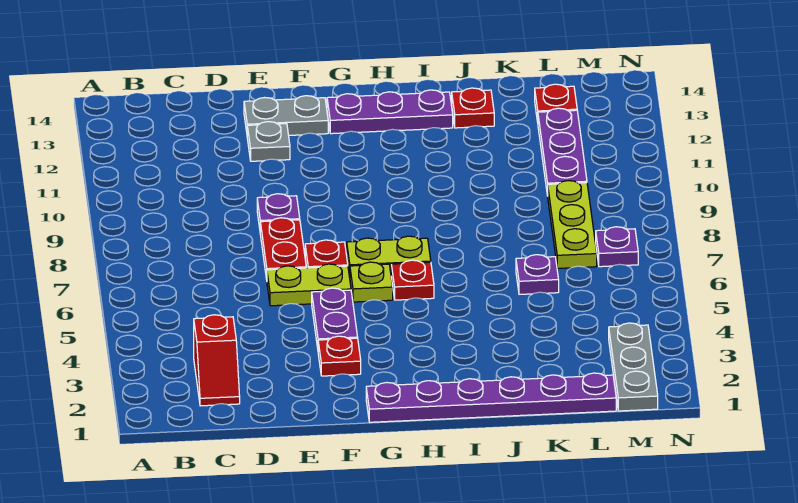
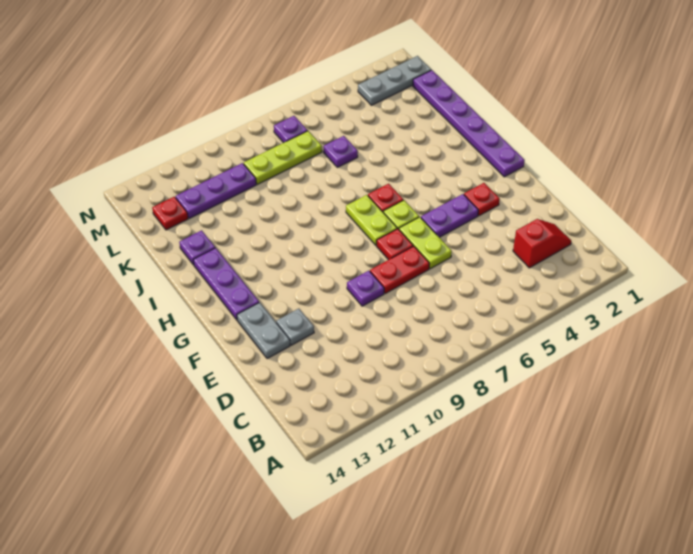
red plate J13 level 1 -> purple plate J13 level 1

